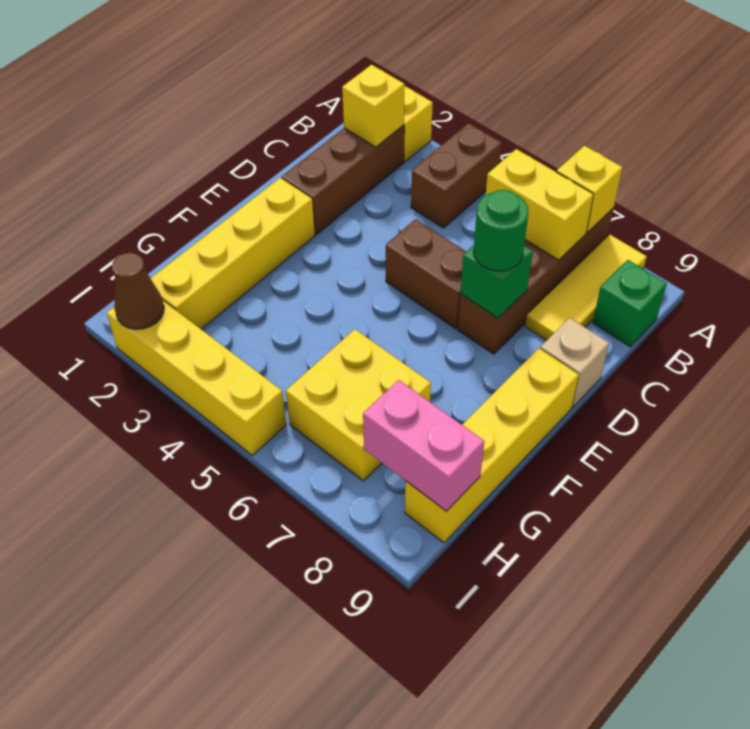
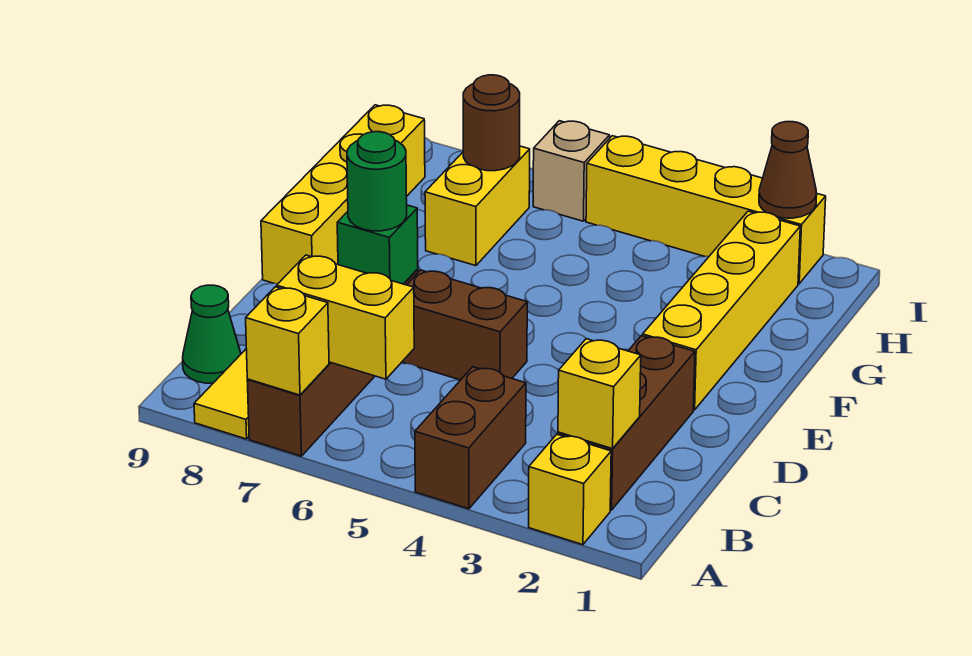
green brick B9 level 1 -> green cone B9 level 1
tan brick D9 level 1 -> tan brick I6 level 1
yellow brick G6:H7 level 1 -> yellow brick G7:H7 level 1
none -> brown round brick H7 level 2
pink brick H8:H9 level 2 -> none

